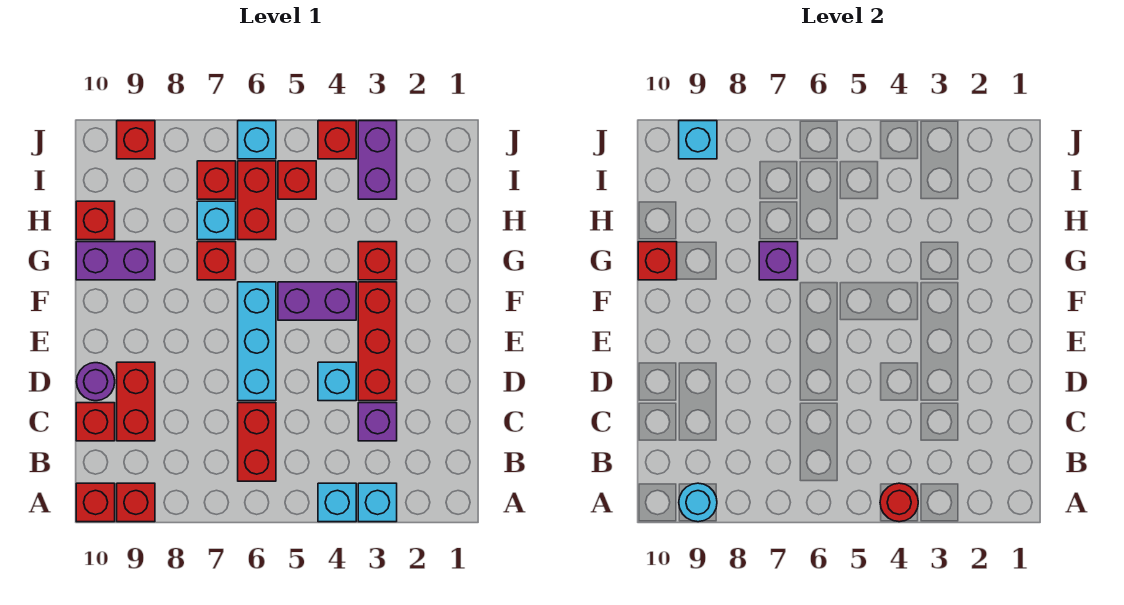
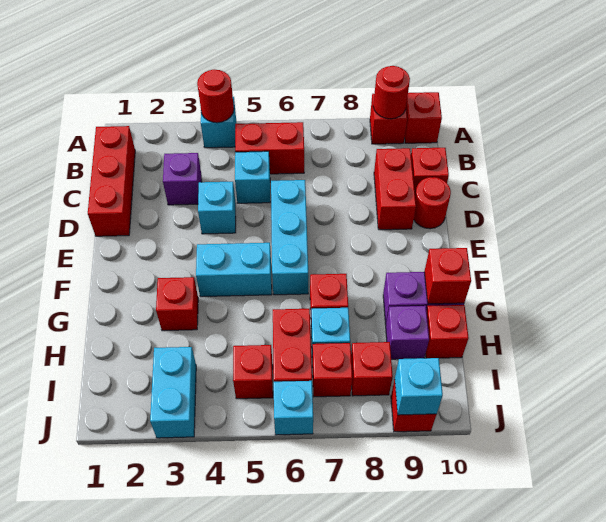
cyan brick A3 level 1 -> cyan brick C5 level 1
cyan round brick A9 level 2 -> red round brick A9 level 2
red brick B6:C6 level 1 -> red brick B5:B6 level 1
red brick D3:F3 level 1 -> red brick B1:D1 level 1
purple round brick D10 level 1 -> red round brick D10 level 1
purple brick F4:F5 level 1 -> cyan brick F4:F5 level 1
purple brick G7 level 2 -> purple brick H9 level 1
purple brick I3:J3 level 1 -> cyan brick I3:J3 level 1
red brick J4 level 1 -> red brick I8 level 1

